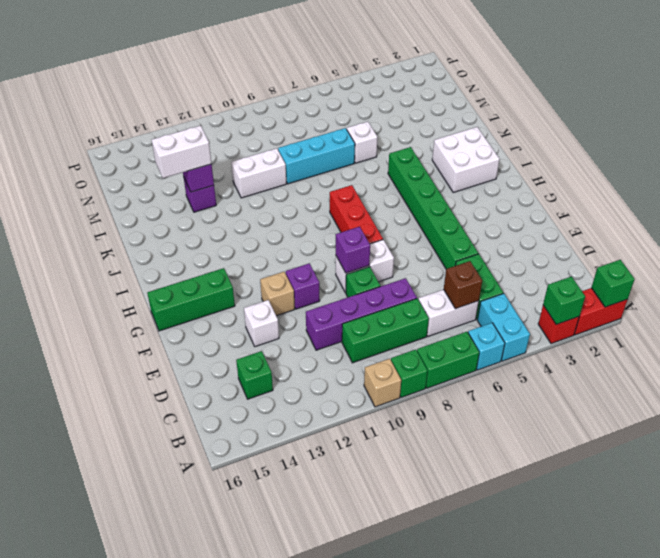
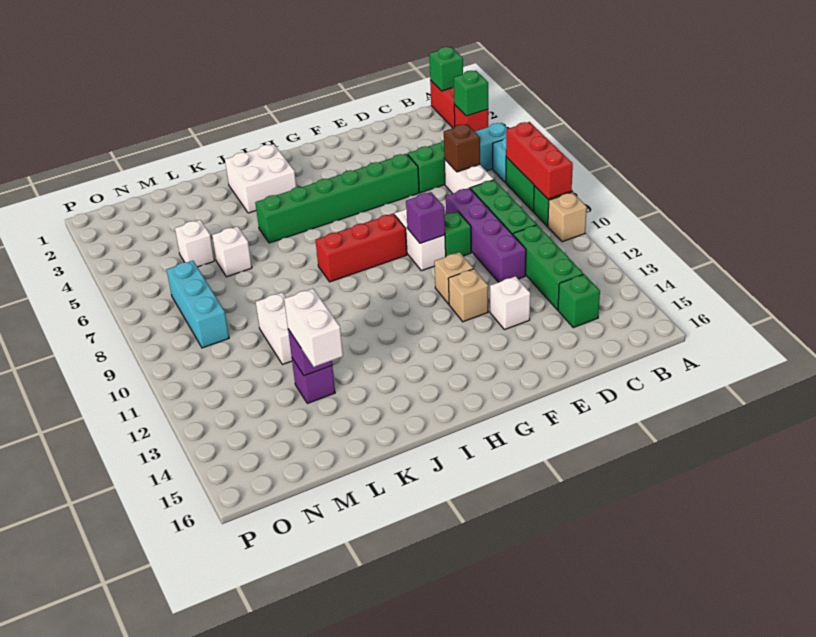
none -> red brick A7:A9 level 2
purple brick F11 level 1 -> tan brick F11 level 1
green brick G14:G16 level 1 -> green brick C11:C13 level 1
cyan brick L7:L9 level 1 -> cyan brick N7:N9 level 1
none -> white brick M5 level 1

